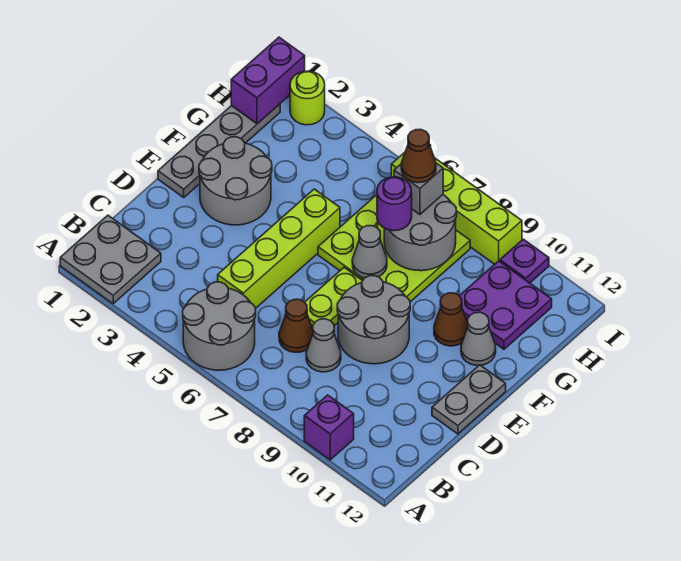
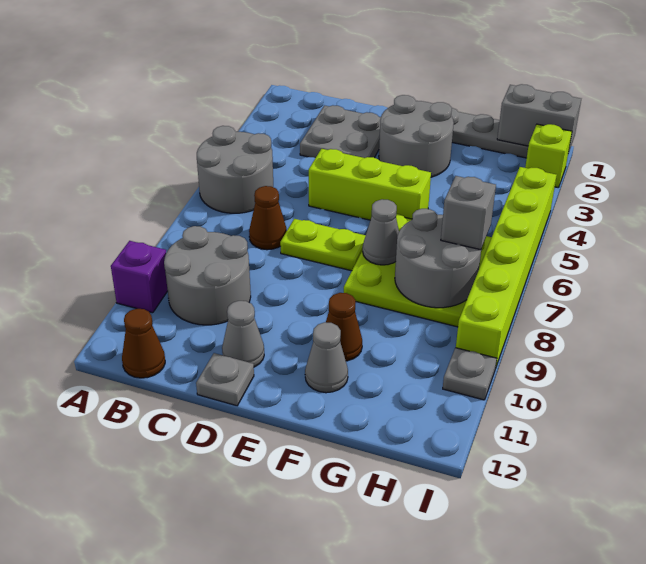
grey plate A1:B2 level 1 -> grey plate C2:D3 level 1
lime brick C5:F5 level 1 -> lime brick D5:F5 level 1
grey cone C8 level 1 -> grey cone D11 level 1
grey round brick D8:E9 level 1 -> grey round brick B9:C10 level 1
grey plate D12:E12 level 1 -> grey plate D12 level 1
purple round brick G7 level 3 -> none
purple plate G10:H11 level 1 -> none
purple brick H1:I1 level 2 -> grey brick H1:I1 level 2
brown cone H7 level 4 -> brown cone B12 level 1
lime round brick I2 level 1 -> lime brick I2 level 1
lime brick I6:I9 level 1 -> lime brick I4:I9 level 1
purple plate I10 level 1 -> grey plate I10 level 1

